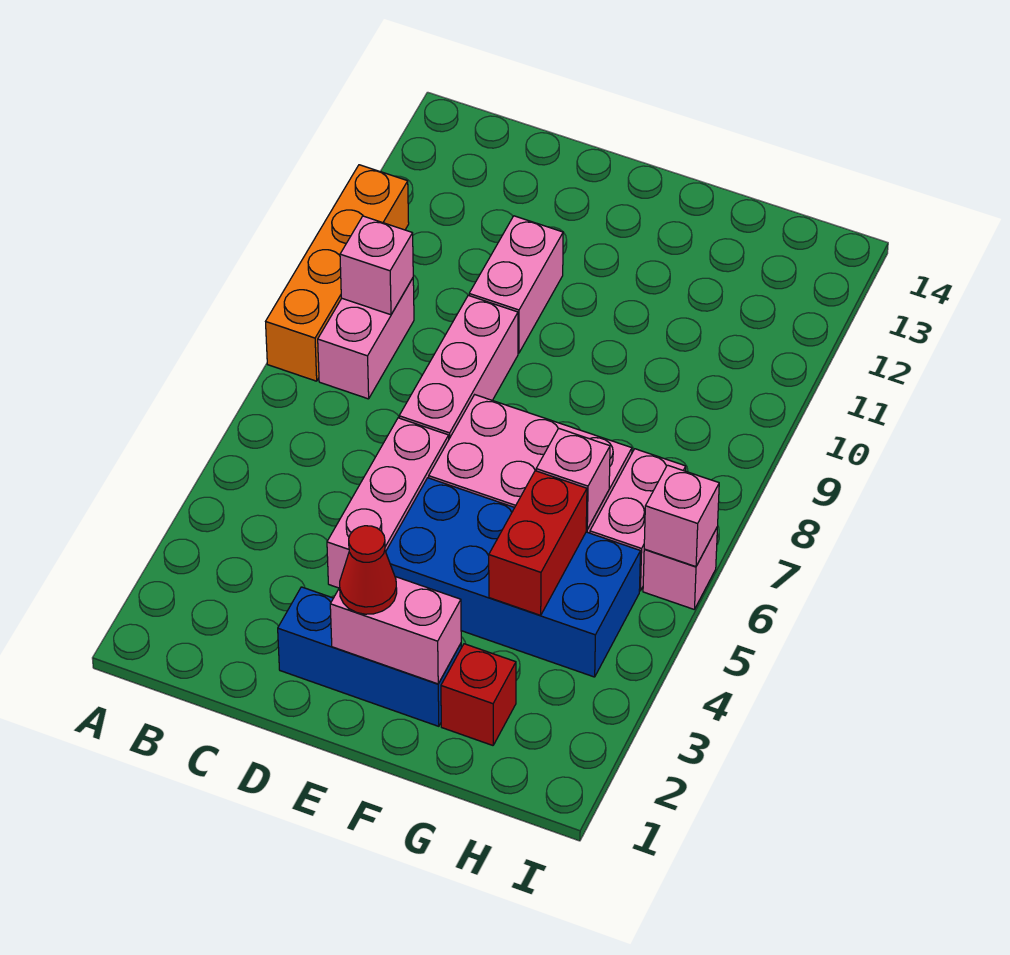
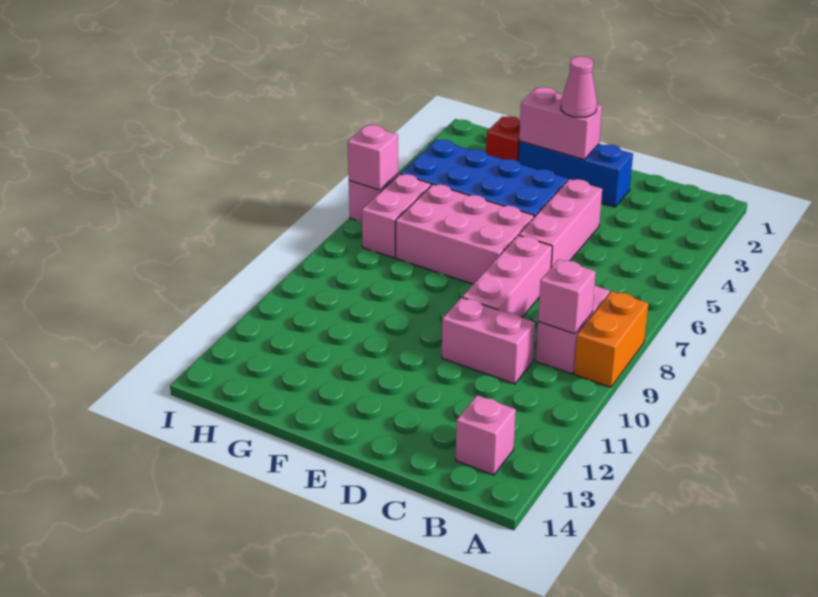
orange brick A8:A11 level 1 -> orange brick A8:A9 level 1
pink brick D10:D11 level 1 -> pink brick C10:D10 level 1
red cone E2 level 3 -> pink cone E2 level 3
red brick G4:G5 level 2 -> none
pink brick G6 level 2 -> pink brick B13 level 1

